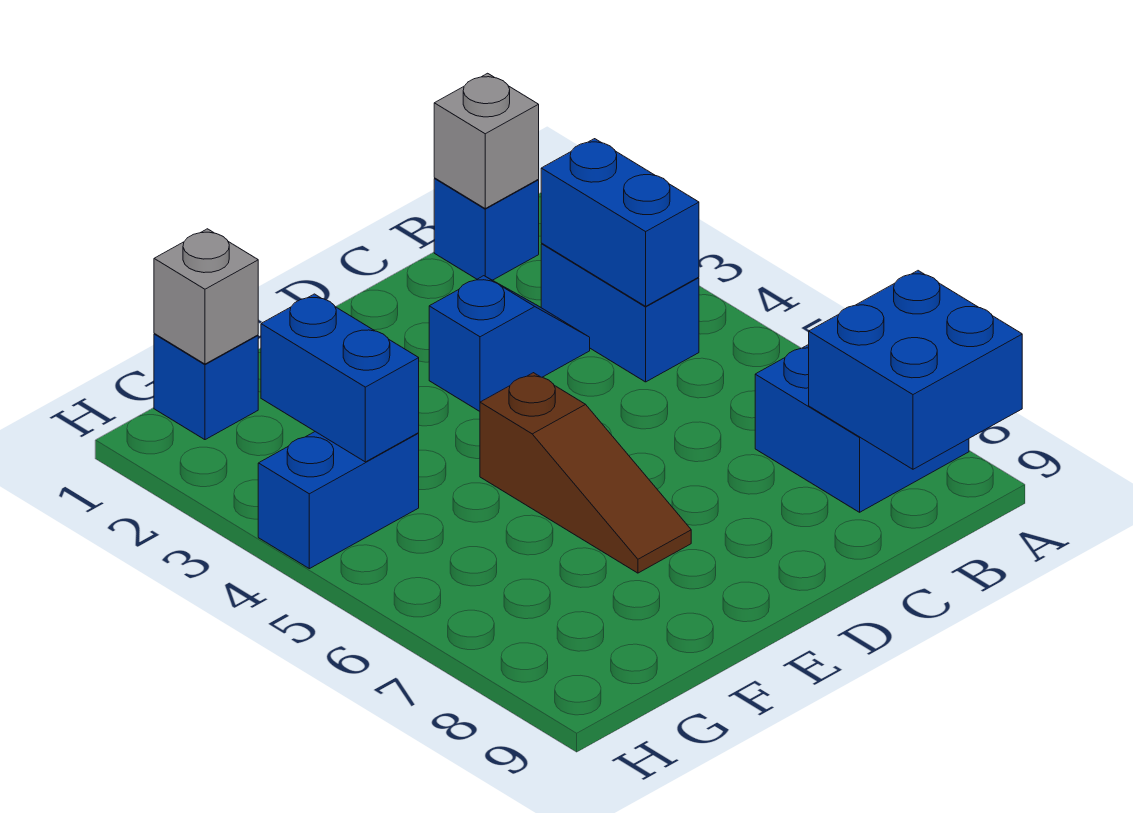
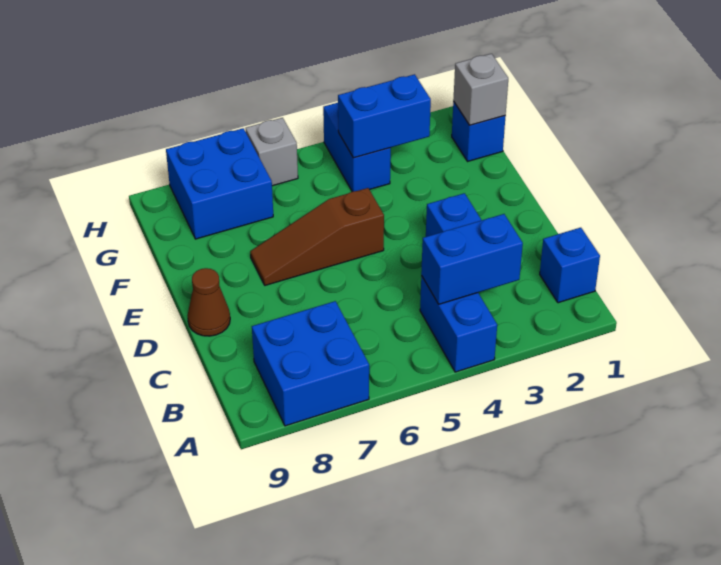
blue brick A8:B9 level 2 -> blue brick G7:H8 level 1
grey brick B1 level 2 -> grey brick H6 level 1
blue brick B3:B4 level 1 -> blue brick A4:B4 level 1
none -> brown cone D9 level 1

